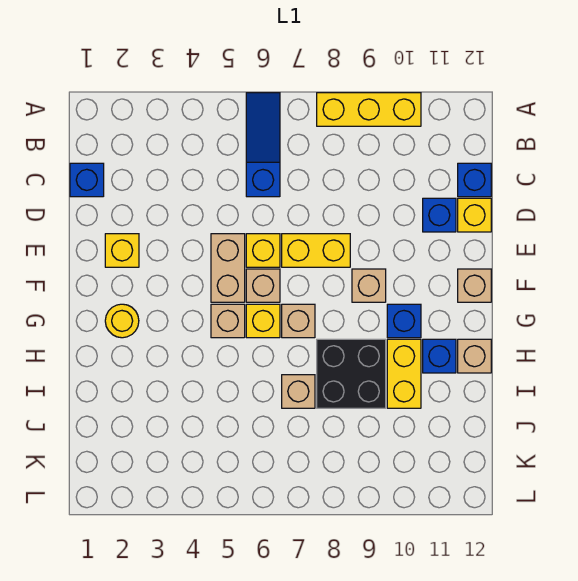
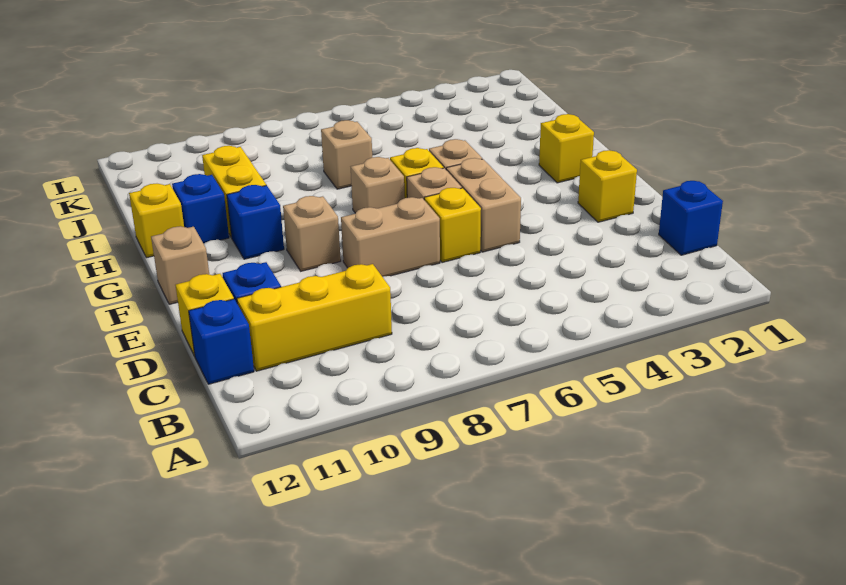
blue slope A6:C6 level 1 top C -> none
yellow brick A8:A10 level 1 -> yellow brick C9:C11 level 1
yellow brick E7:E8 level 1 -> tan brick E7:E8 level 1
yellow round brick G2 level 1 -> yellow brick G2 level 1
black brick H8:I9 level 1 -> none
tan brick H12 level 1 -> yellow brick H12 level 1

